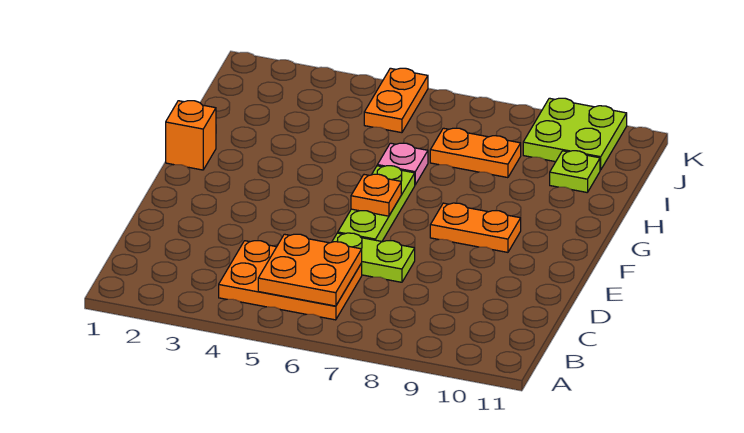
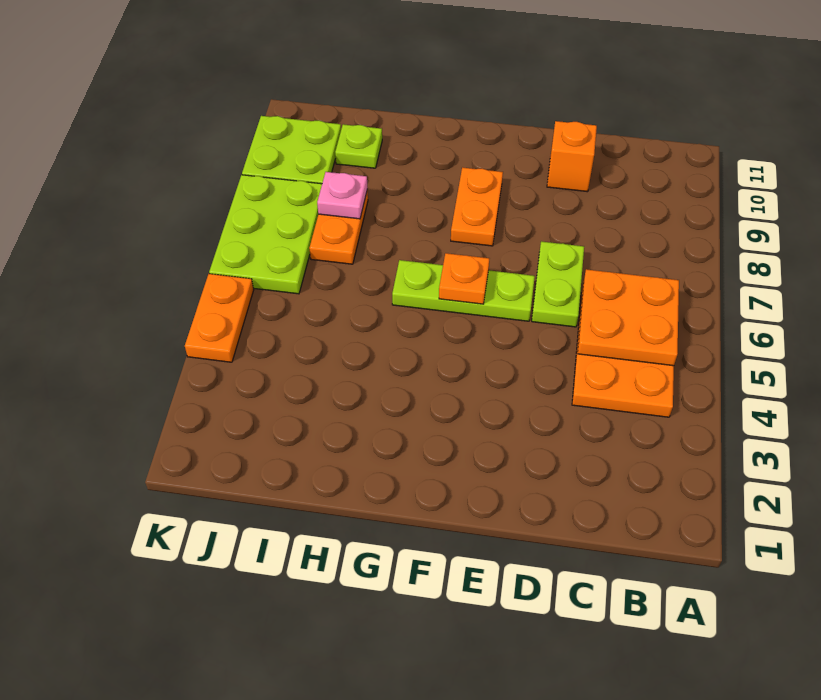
orange brick G1 level 1 -> orange brick D10 level 1
pink plate H6 level 1 -> pink plate I8 level 2
orange plate J5:K5 level 1 -> orange plate K4:K5 level 1
none -> lime plate J6:K8 level 1

